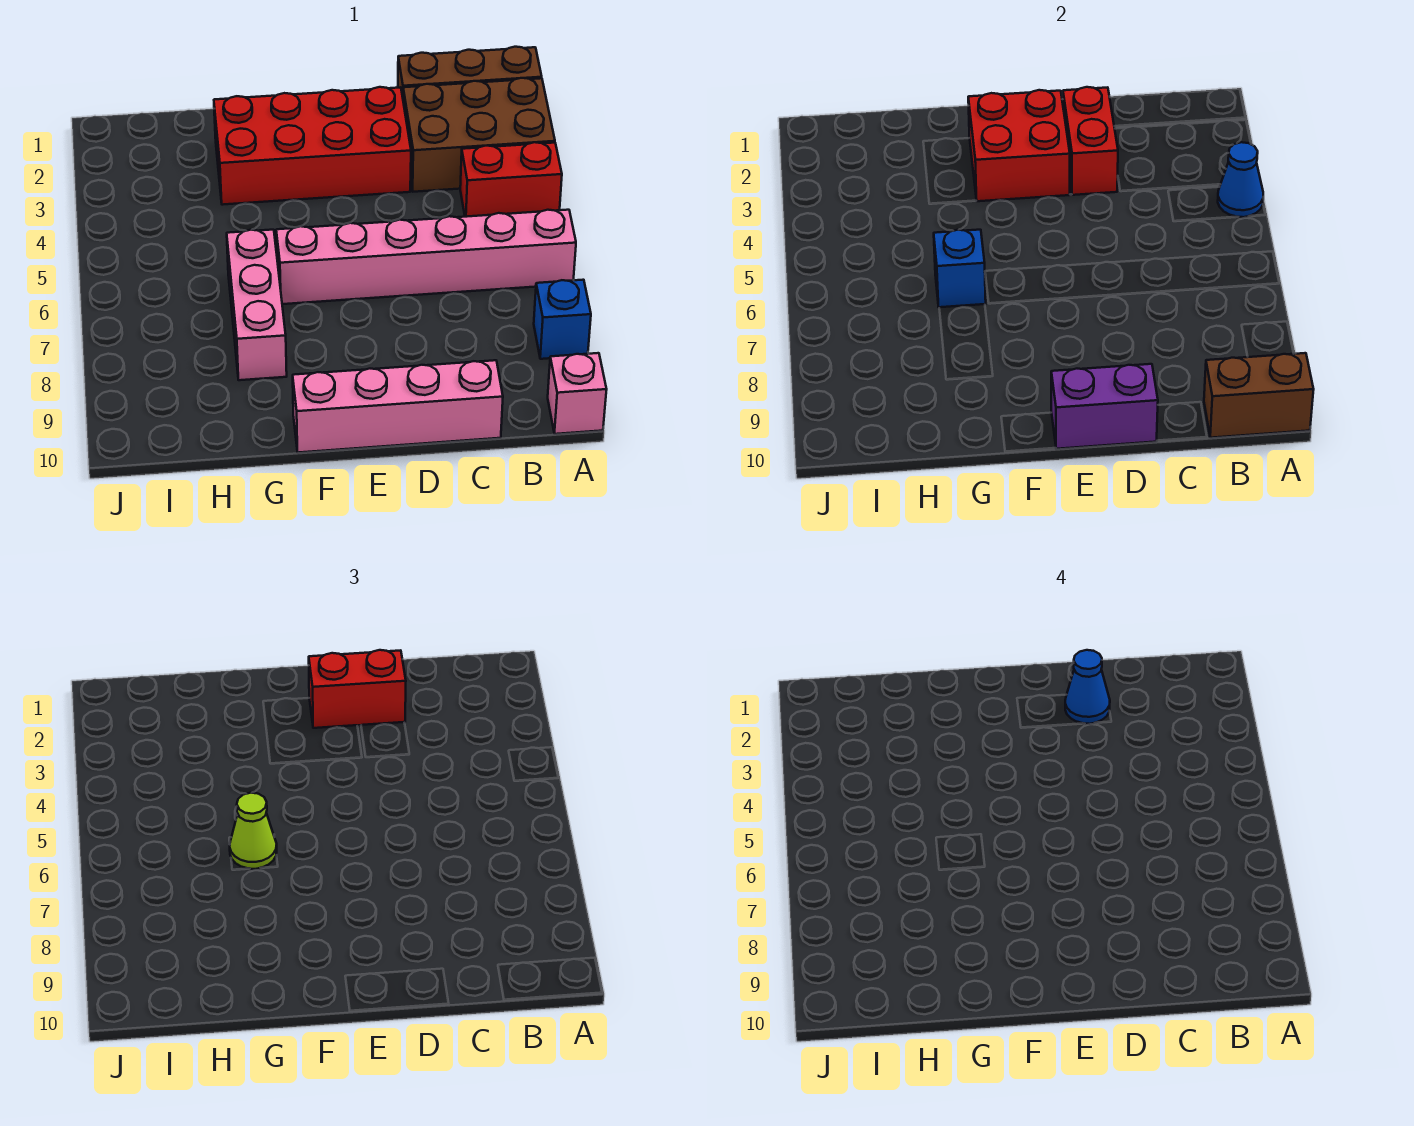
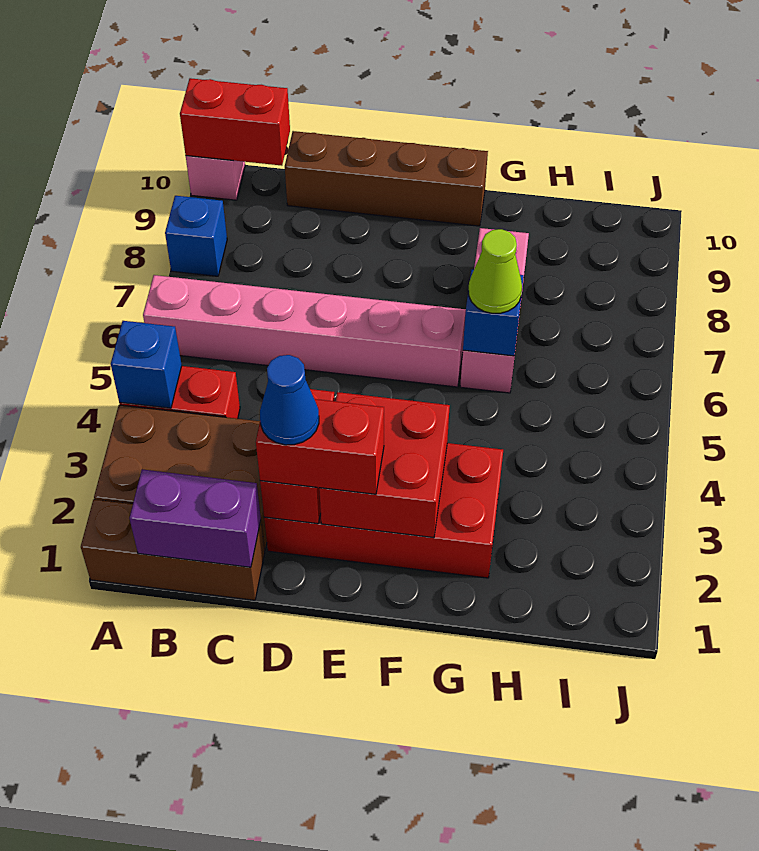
blue cone A4 level 2 -> blue brick A4 level 2
brown brick A10:B10 level 2 -> red brick A10:B10 level 2
pink brick C10:F10 level 1 -> brown brick C10:F10 level 1
purple brick D10:E10 level 2 -> purple brick B1:C1 level 2

